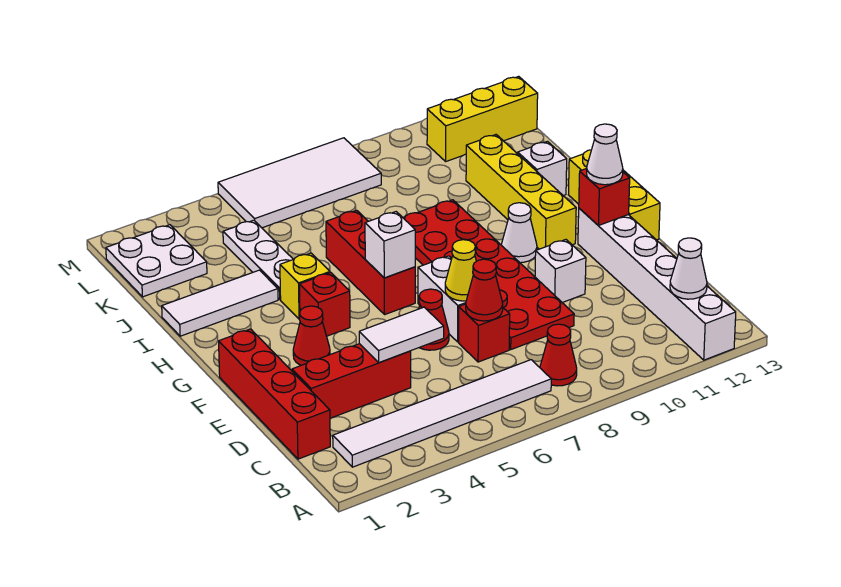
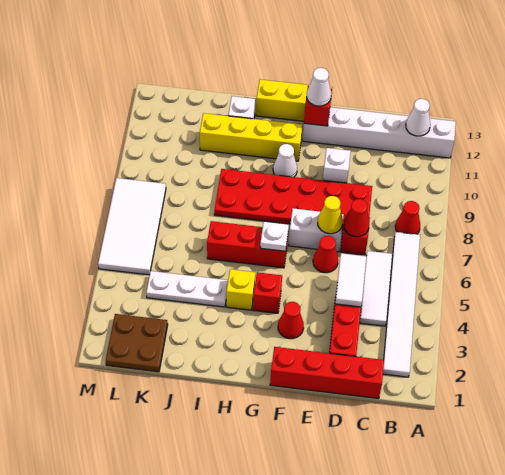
white brick G6 level 2 -> white plate G6 level 2
white tile I1:I3 level 1 -> white tile C4:C6 level 1
white plate K1:L2 level 1 -> brown plate K1:L2 level 1
yellow brick L11:L13 level 1 -> none

